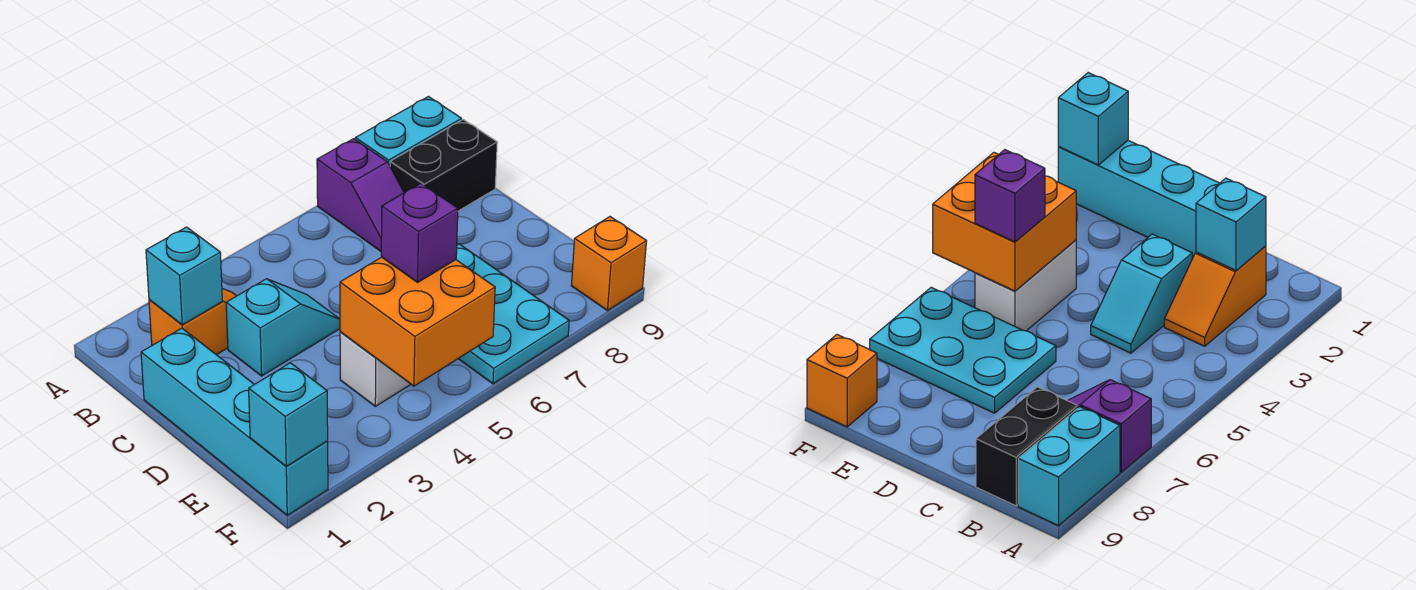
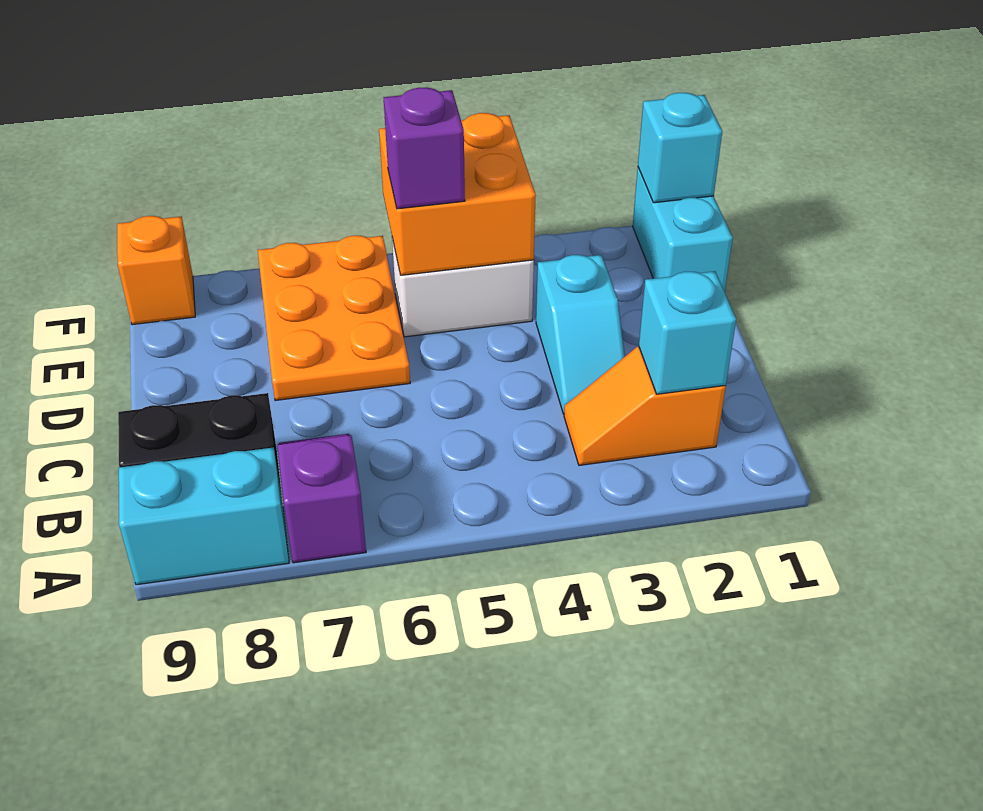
cyan brick C1:F1 level 1 -> cyan brick E1:F1 level 1
cyan slope C3:C4 level 1 top 3 -> cyan slope C3:D3 level 1 top D
cyan plate D6:F7 level 1 -> orange plate D6:F7 level 1

